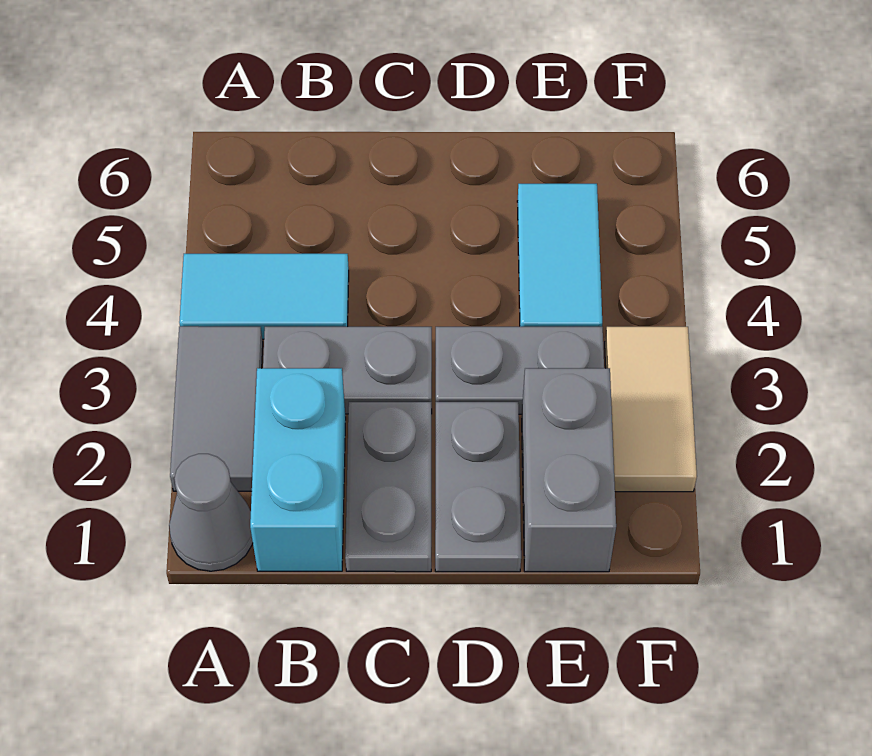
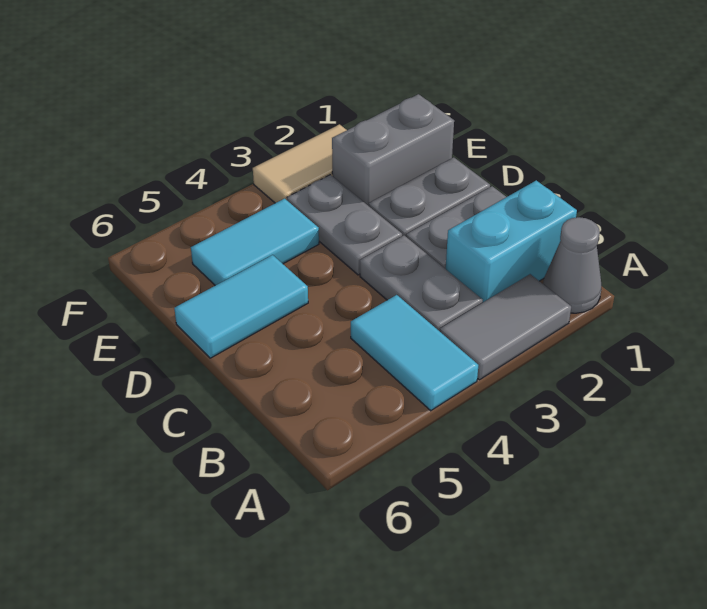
none -> cyan tile D5:D6 level 1

